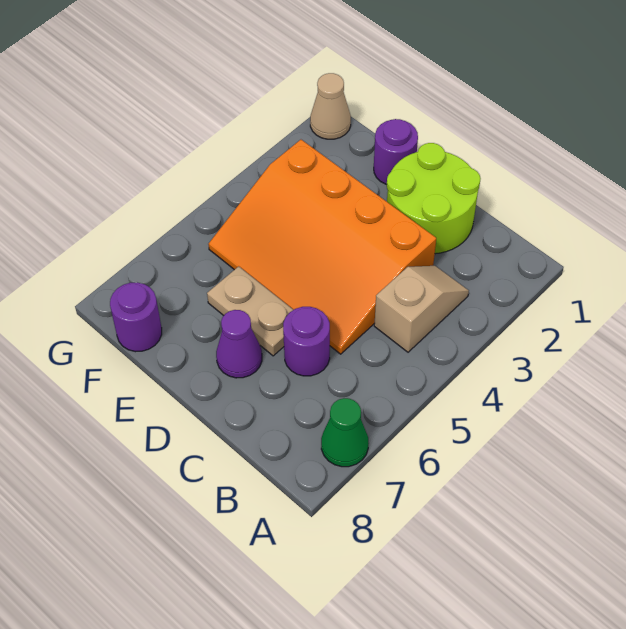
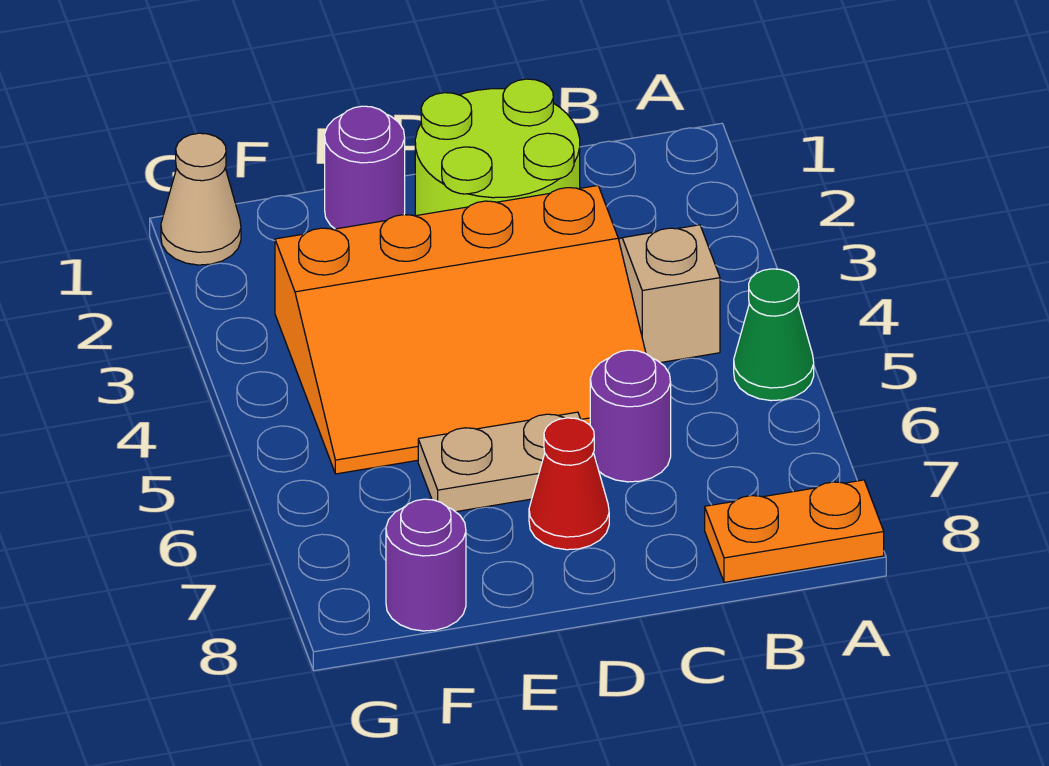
green cone A7 level 1 -> green cone A5 level 1
none -> orange plate A8:B8 level 1
purple cone D7 level 1 -> red cone D7 level 1

